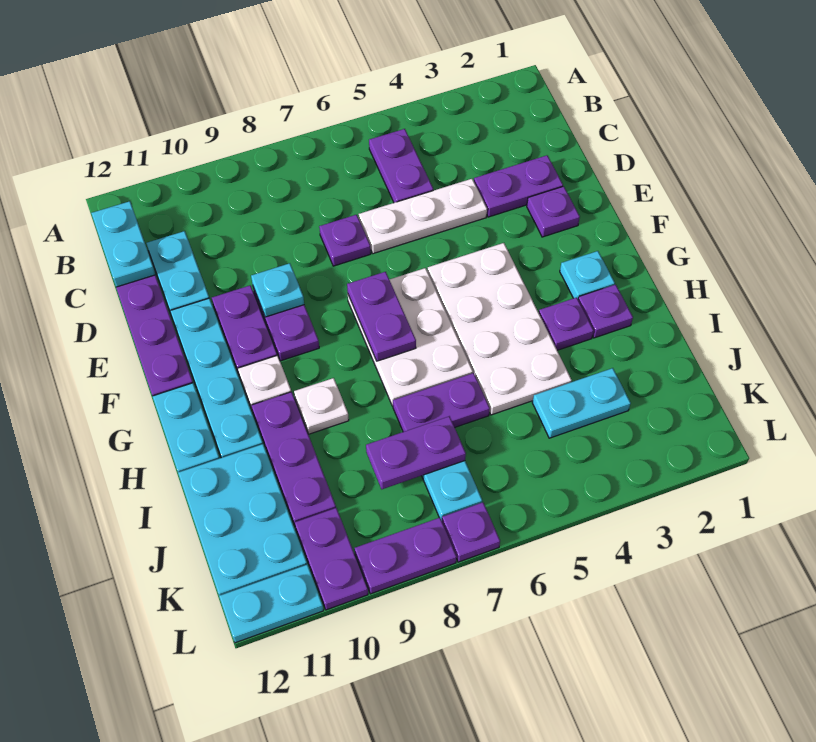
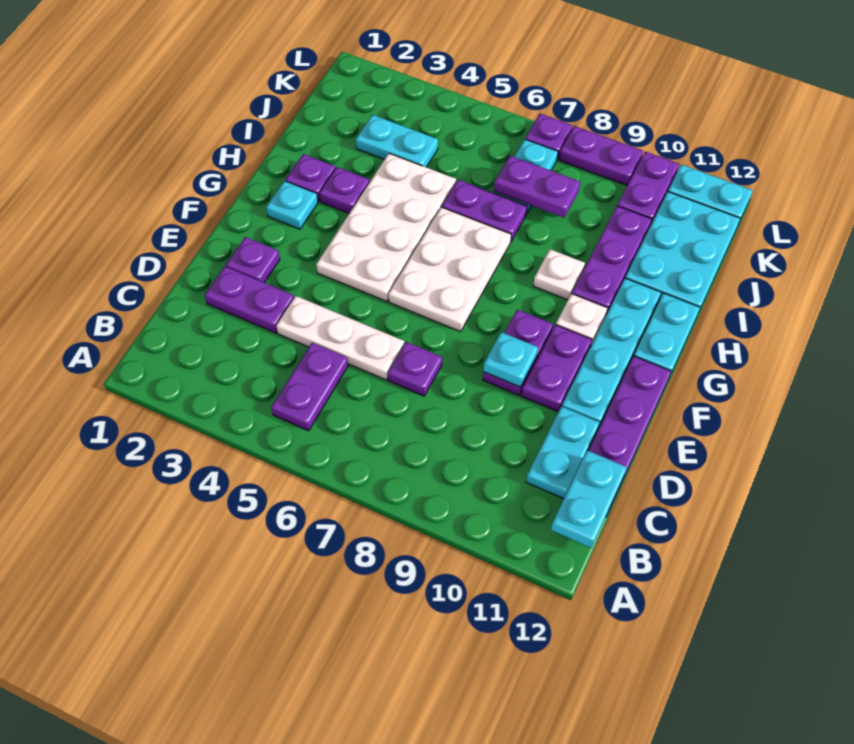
purple plate F7:G7 level 2 -> none

